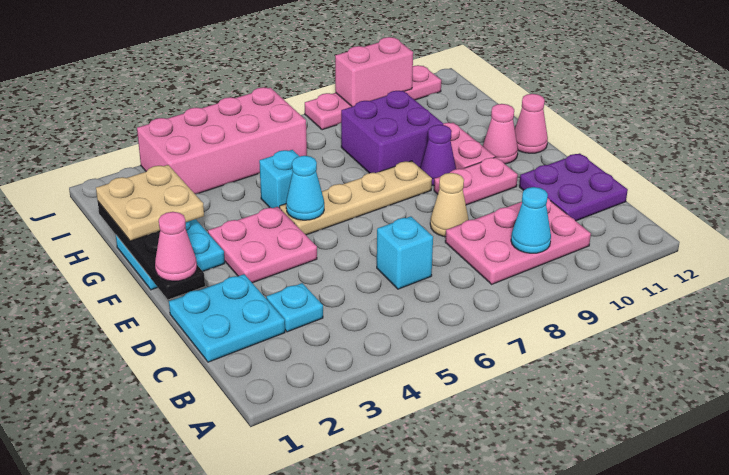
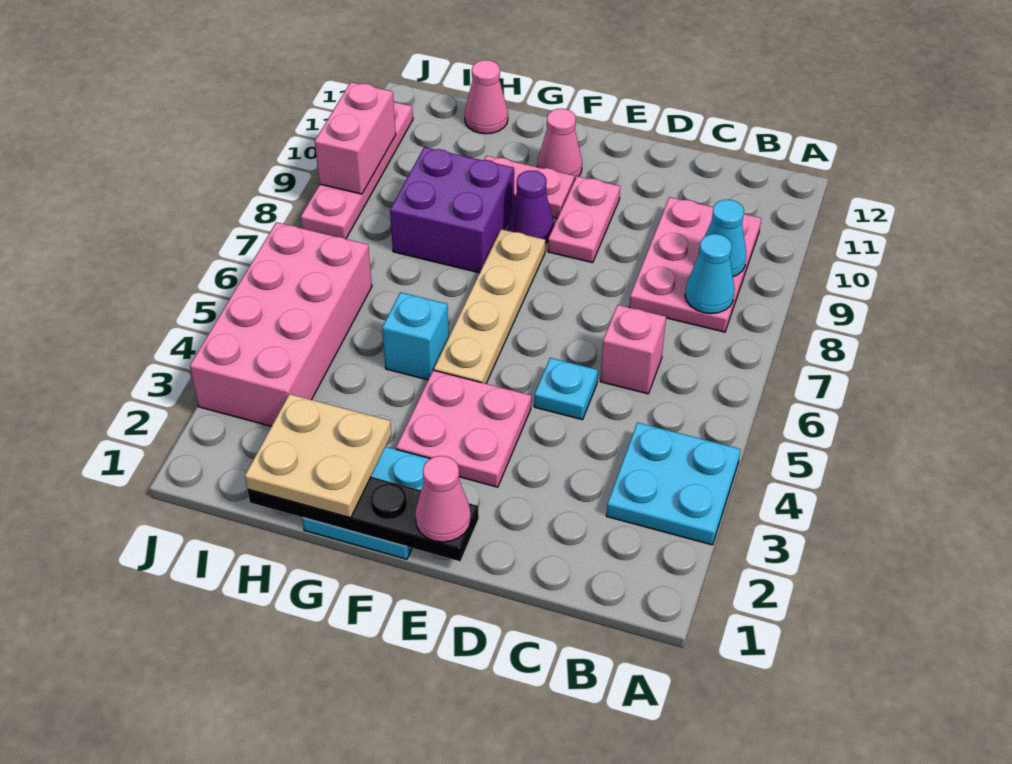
cyan plate C1:D2 level 1 -> cyan plate A3:B4 level 1
cyan plate C3 level 1 -> cyan plate D5 level 1
cyan brick C6 level 1 -> pink brick C6 level 1
purple plate C11:D12 level 1 -> none
tan cone D8 level 1 -> none
cyan cone F5 level 2 -> cyan cone B8 level 2
pink cone F12 level 1 -> pink cone H12 level 1

